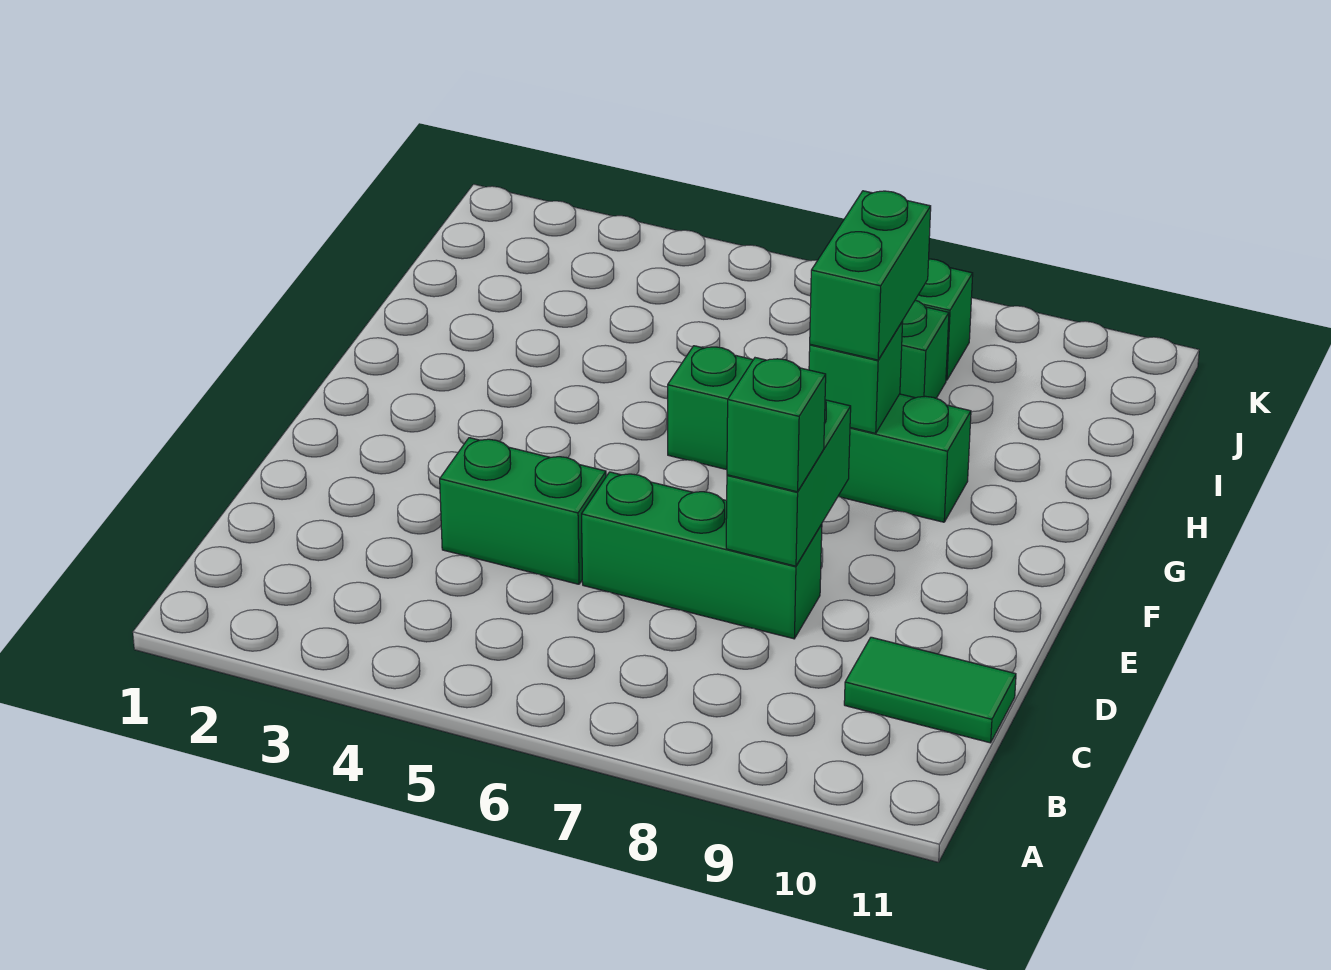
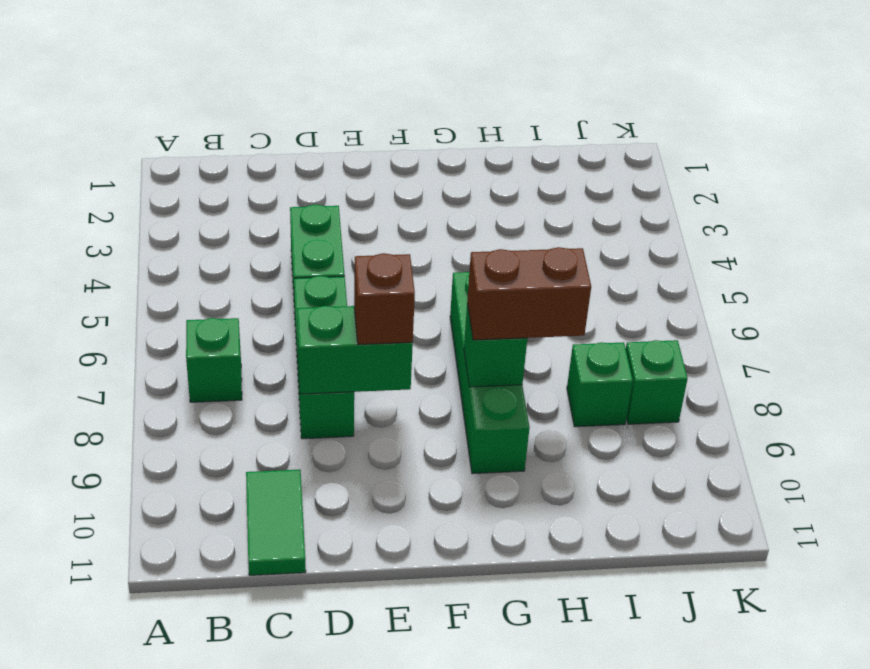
green brick D8 level 3 -> green brick B7 level 1
none -> brown brick E8 level 3
green brick G8:H8 level 3 -> brown brick G8:H8 level 3

